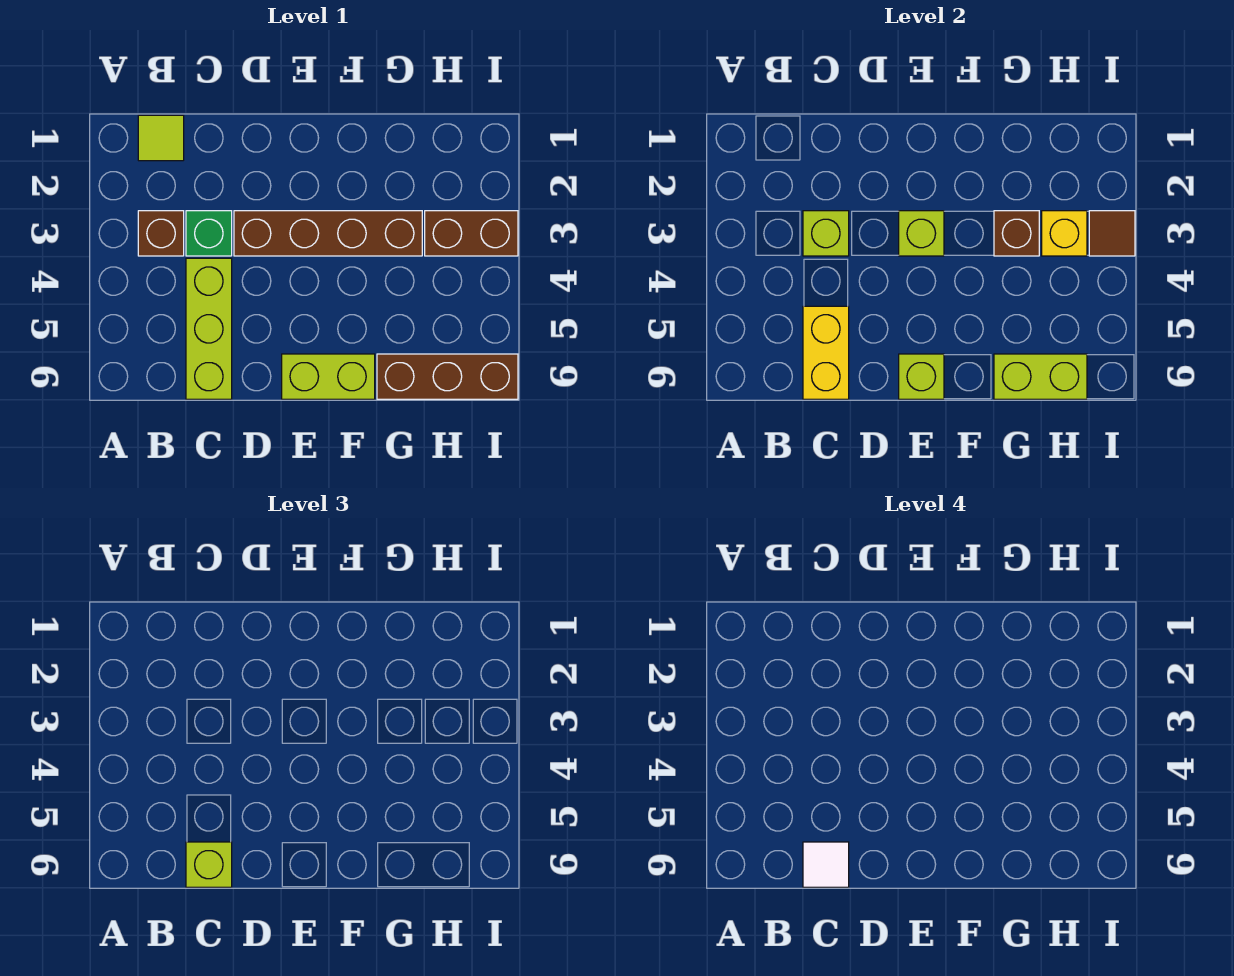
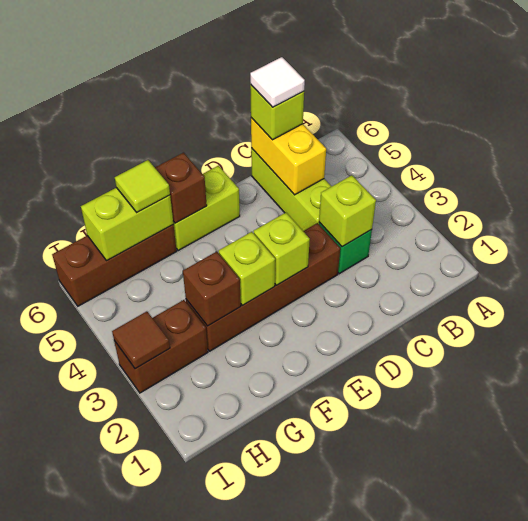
lime tile B1 level 1 -> lime tile G6 level 3
brown brick B3 level 1 -> brown brick F6 level 2
lime brick E6 level 2 -> lime brick F3 level 2
yellow brick H3 level 2 -> none

